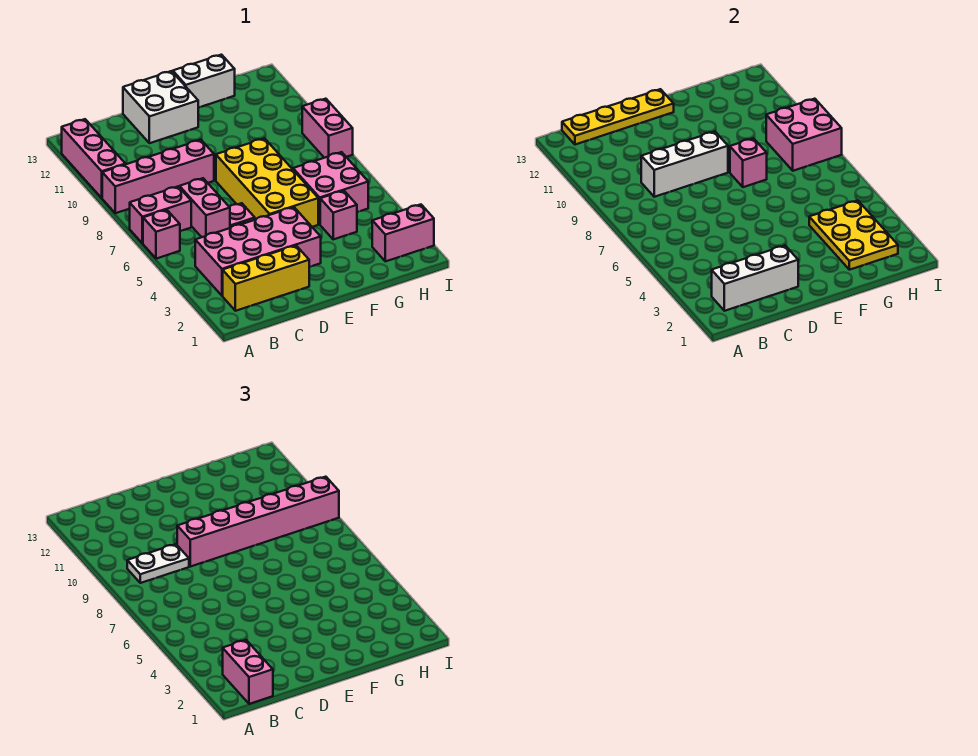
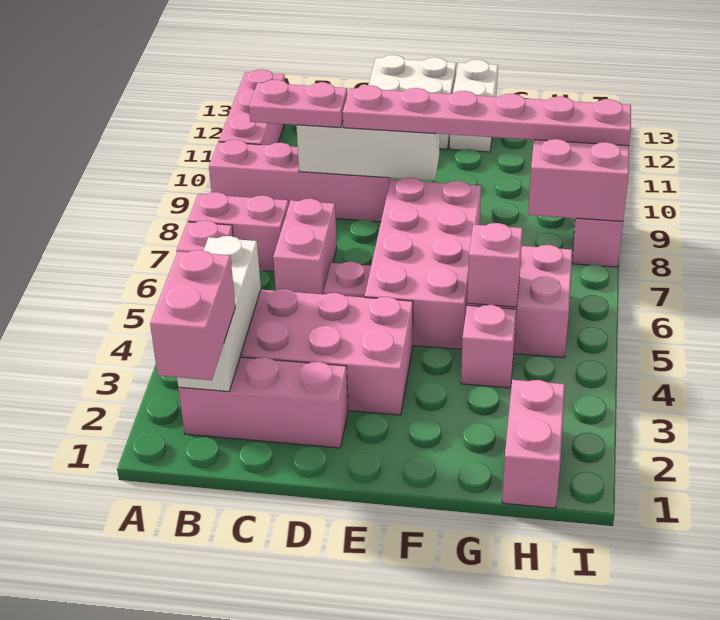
yellow brick B2:D2 level 1 -> pink brick B2:D2 level 1
white brick B2:D2 level 2 -> white brick B2:B4 level 2
white plate B9:C9 level 3 -> pink plate B9:C9 level 3
yellow plate B13:E13 level 2 -> none
pink brick D9:I9 level 3 -> pink plate D9:I9 level 3
yellow brick E5:F8 level 1 -> pink brick E5:F8 level 1
pink brick F8 level 2 -> pink brick G5 level 2
white brick F13:G13 level 1 -> white brick F12:F13 level 1
yellow plate G2:H4 level 2 -> none
pink brick H2:I2 level 1 -> pink brick H1:H2 level 1

